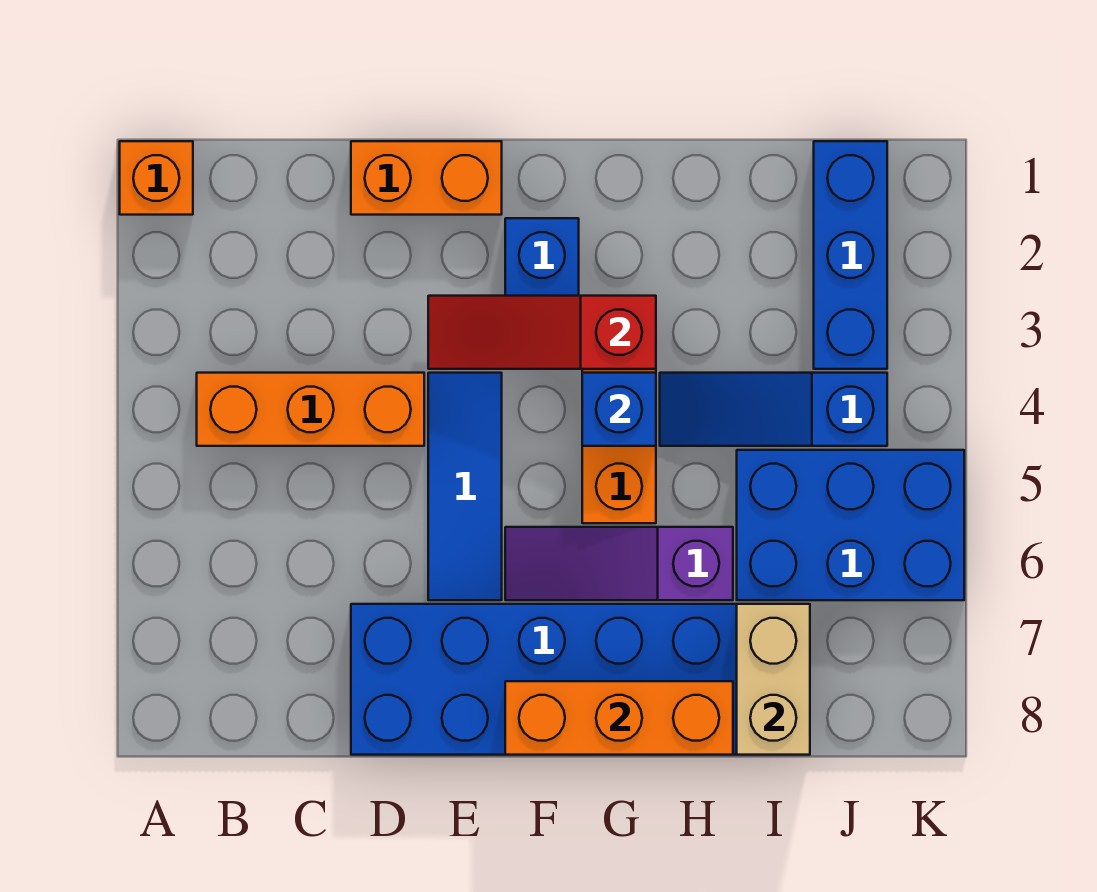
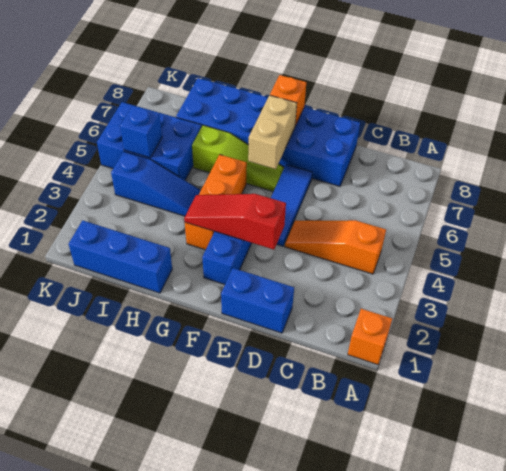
orange brick B4:D4 level 1 -> orange slope B4:D4 level 1 top B
orange brick D1:E1 level 1 -> blue brick D1:E1 level 1
red slope E3:G3 level 2 top G -> red slope E3:G3 level 2 top E
purple slope F6:H6 level 1 top H -> lime slope F6:H6 level 1 top H
orange brick F8:H8 level 2 -> orange brick F8 level 2
blue brick G4 level 2 -> blue brick J5 level 2
tan brick I7:I8 level 2 -> tan brick F6:F7 level 2
blue brick J1:J3 level 1 -> blue brick H1:J1 level 1

